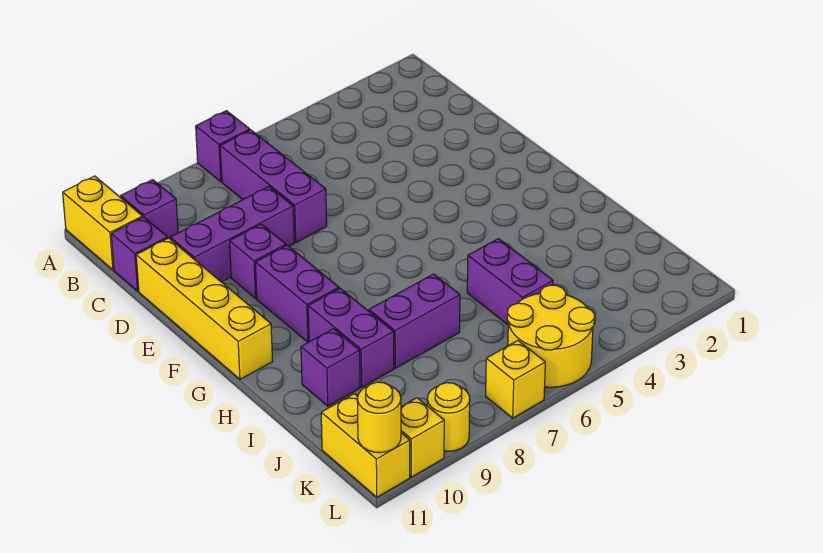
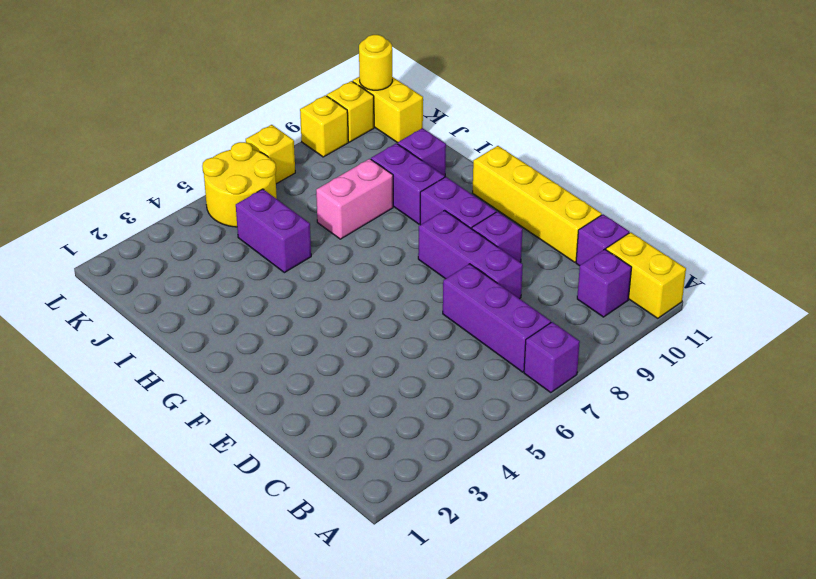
purple brick D8:D10 level 1 -> purple brick D8:F8 level 1
purple brick I7:I8 level 1 -> pink brick I7:I8 level 1
yellow round brick L9 level 1 -> yellow brick L9 level 1

